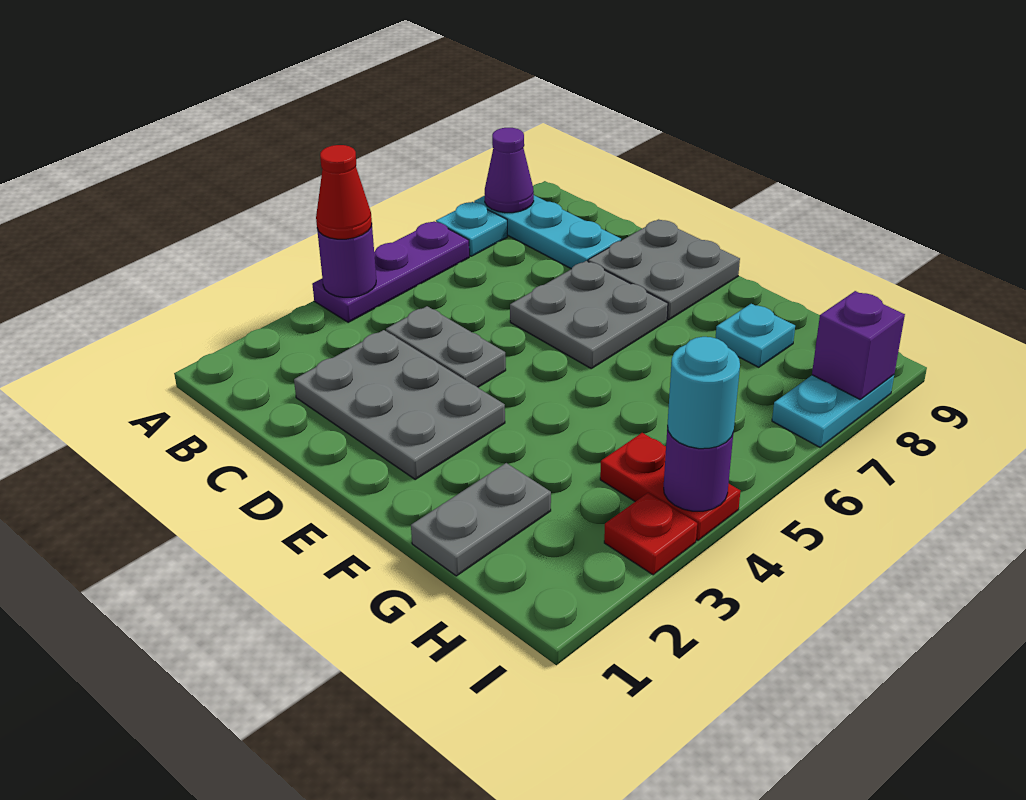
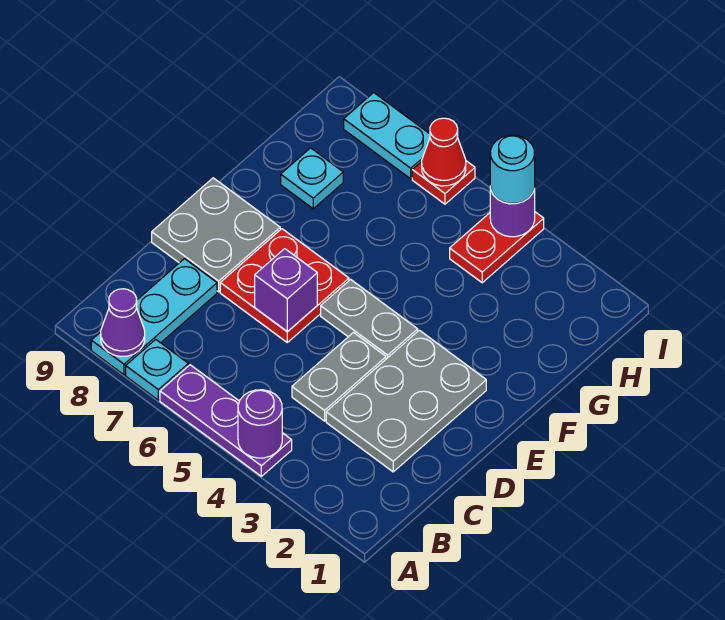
red cone A4 level 3 -> red cone I6 level 2
grey plate D6:E7 level 1 -> red plate D6:E7 level 1
grey plate G1:G2 level 1 -> grey plate E4:E5 level 1
red plate I3 level 1 -> red plate I6 level 1
purple brick I8 level 2 -> purple brick D6 level 2

